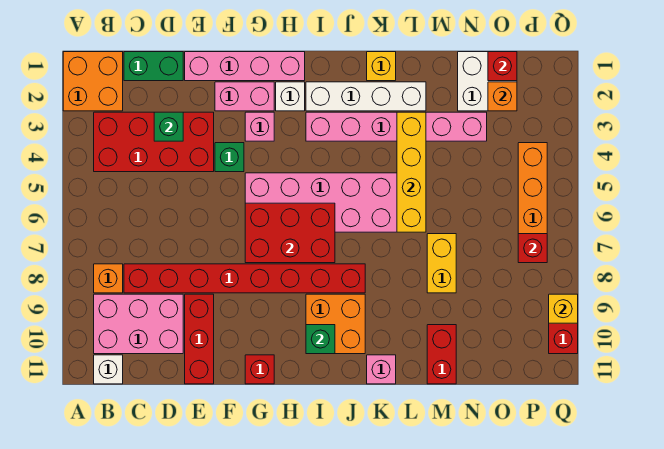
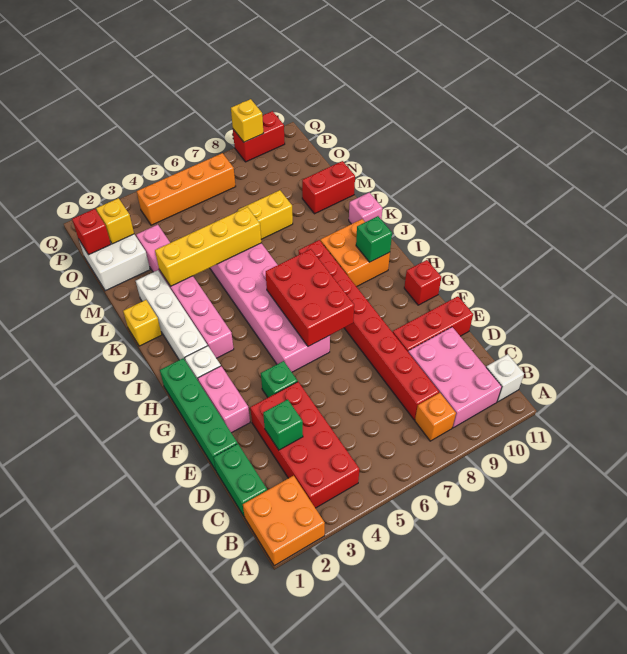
pink brick E1:H1 level 1 -> green brick E1:H1 level 1
pink brick G3 level 1 -> none
orange brick O2 level 2 -> yellow brick O2 level 2
red brick P7 level 2 -> none

